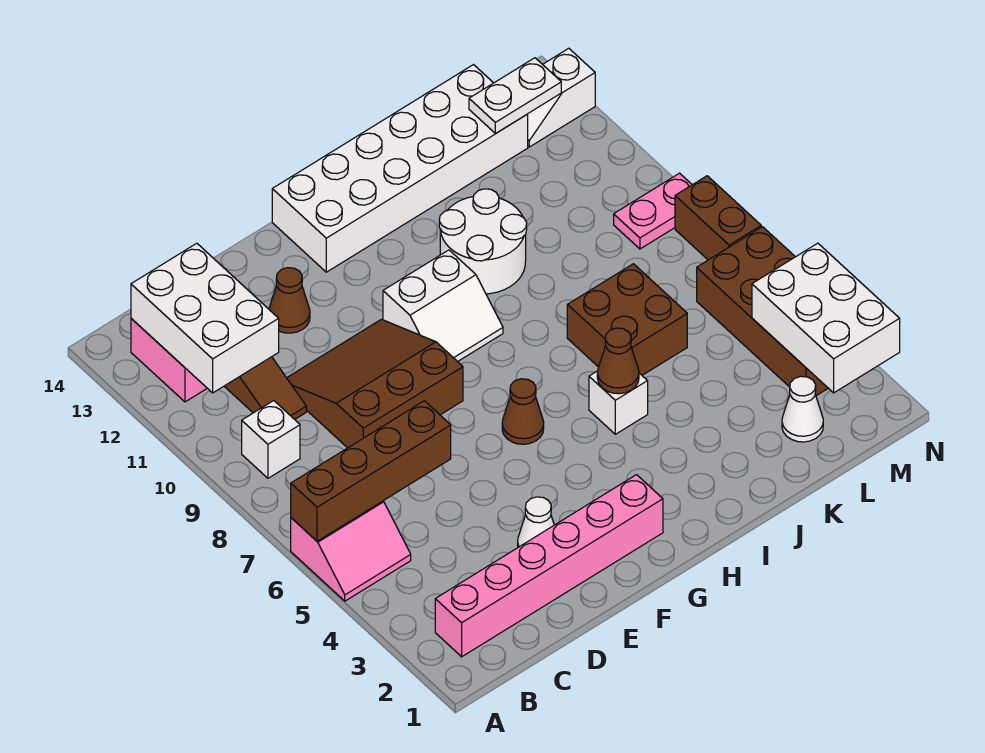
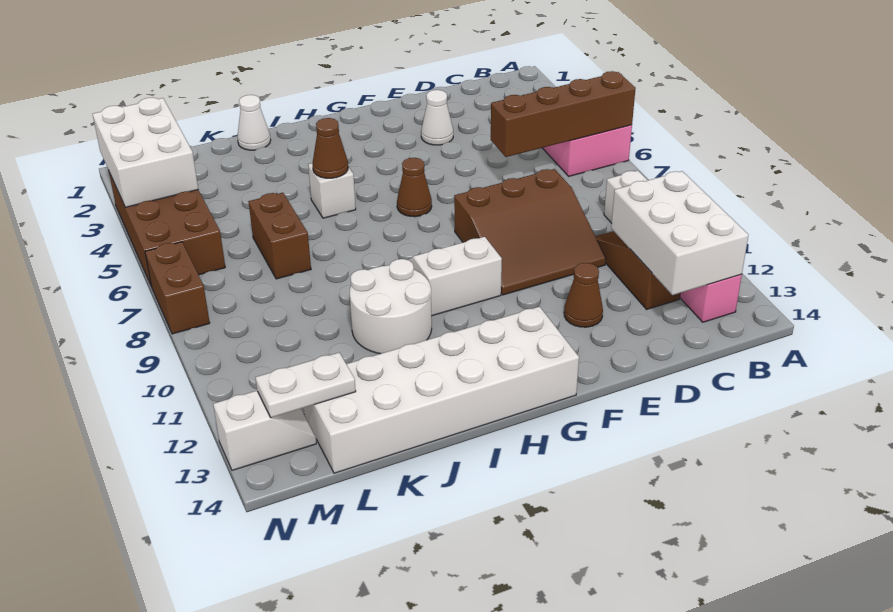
pink brick B2:G2 level 1 -> none
brown brick J6:K7 level 1 -> brown brick K6:K7 level 1
white cone L2 level 1 -> white cone J1 level 1
pink plate M9:N9 level 1 -> none

